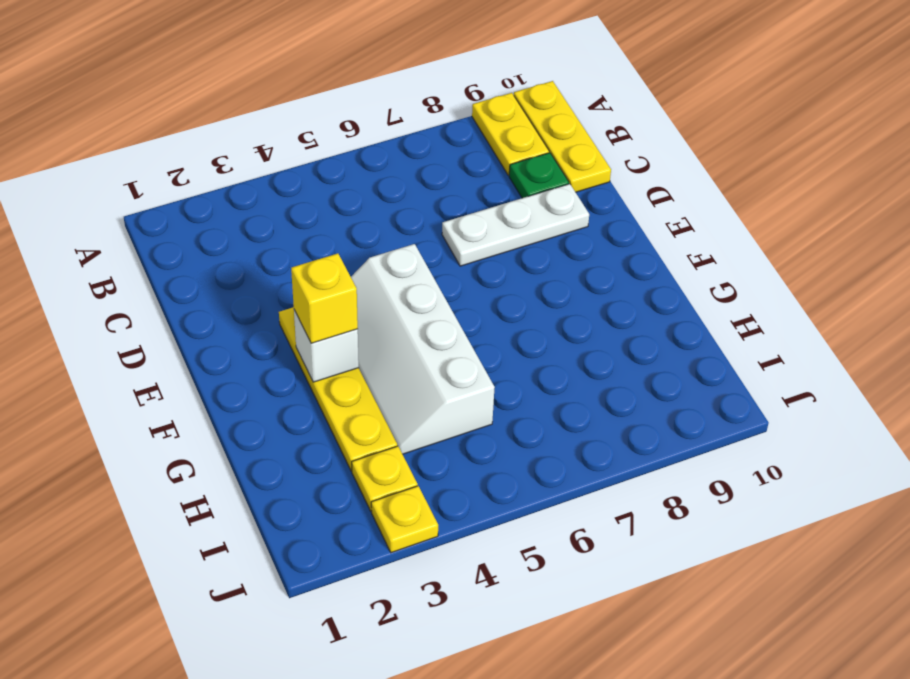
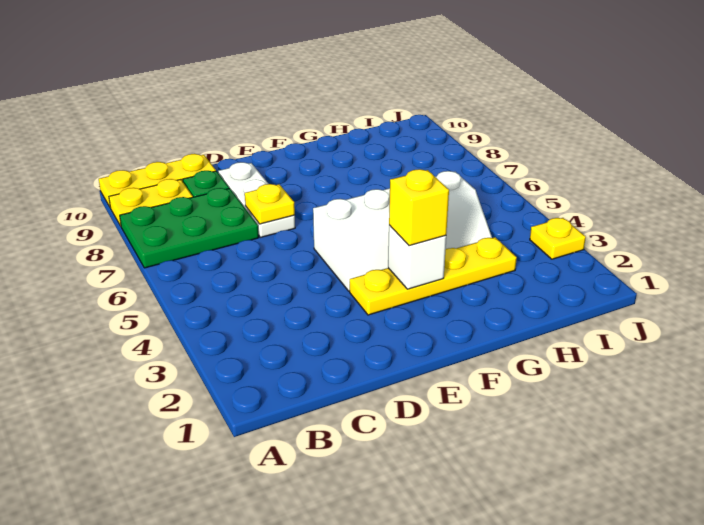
none -> green plate A7:C8 level 1
yellow plate I3 level 1 -> yellow plate D7 level 2

